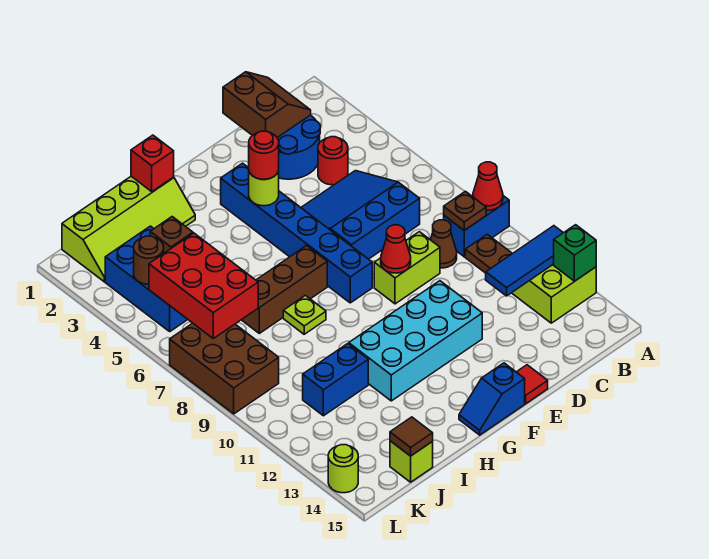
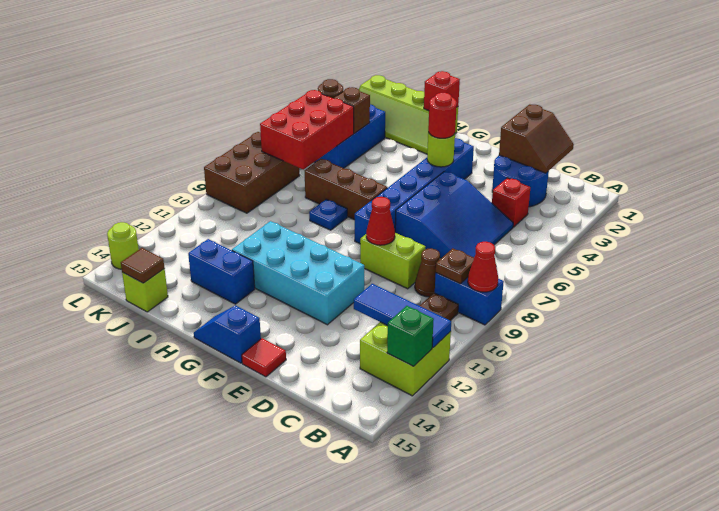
red round brick C4 level 1 -> red brick C4 level 1
blue slope C5:E7 level 1 top 7 -> blue slope C5:E7 level 1 top E
lime plate H8 level 1 -> blue plate H8 level 1
blue brick I11:J11 level 1 -> blue brick H13:I13 level 1

